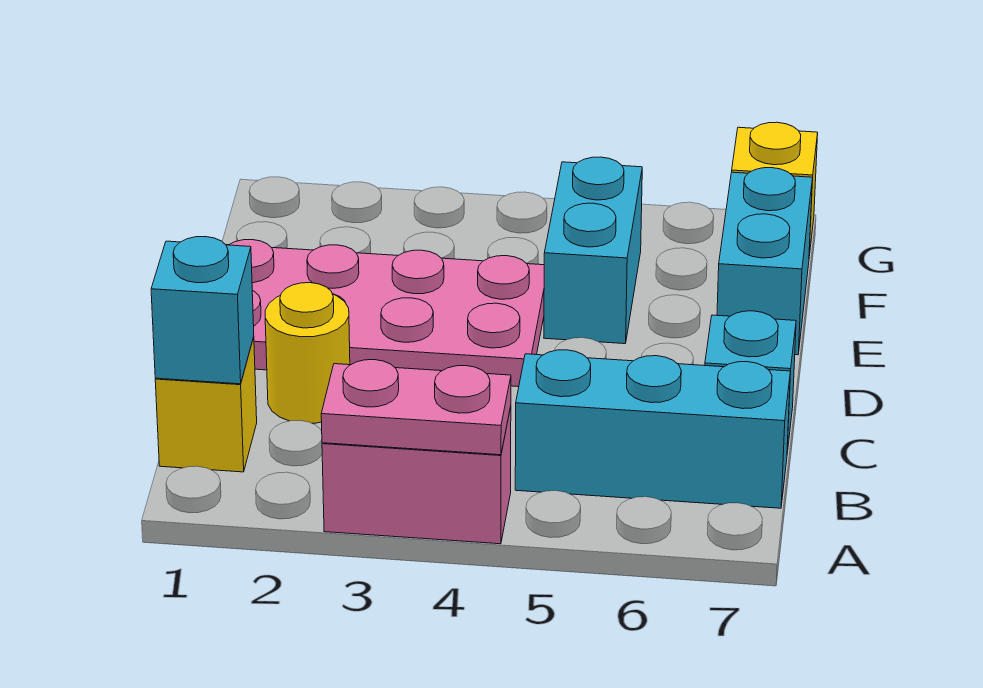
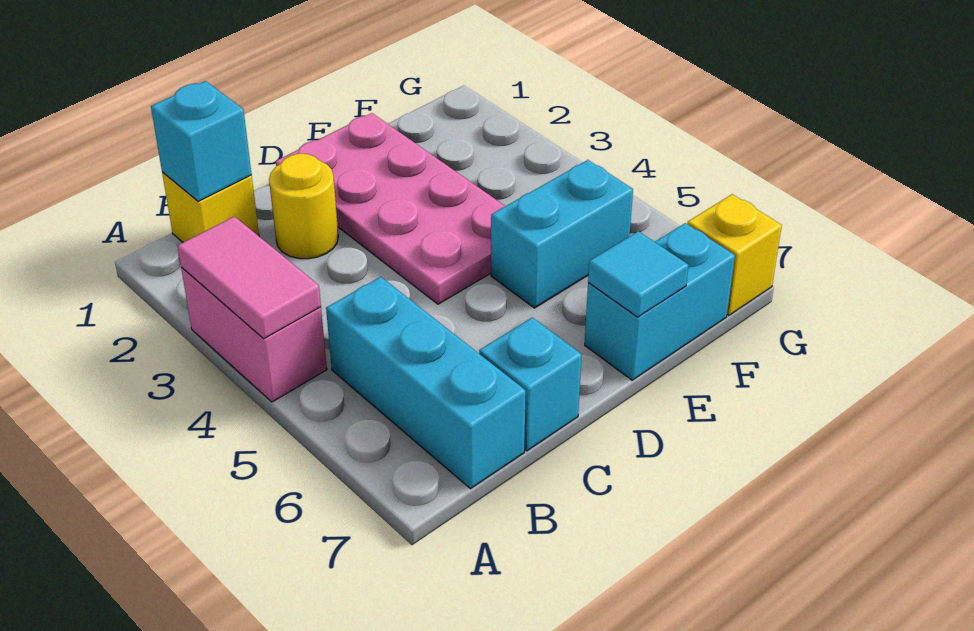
pink plate A3:A4 level 2 -> pink tile A3:A4 level 2
none -> cyan tile E7 level 2

